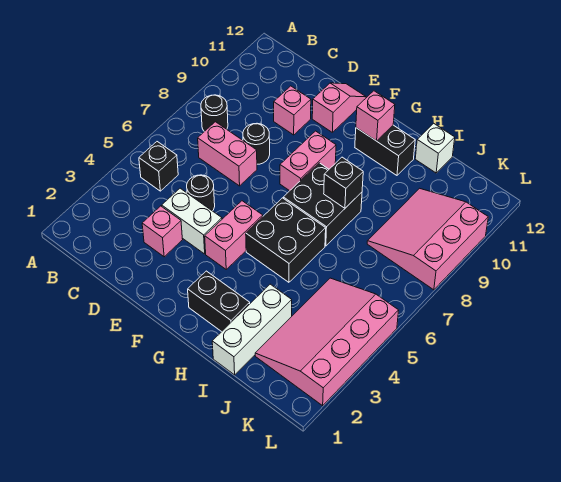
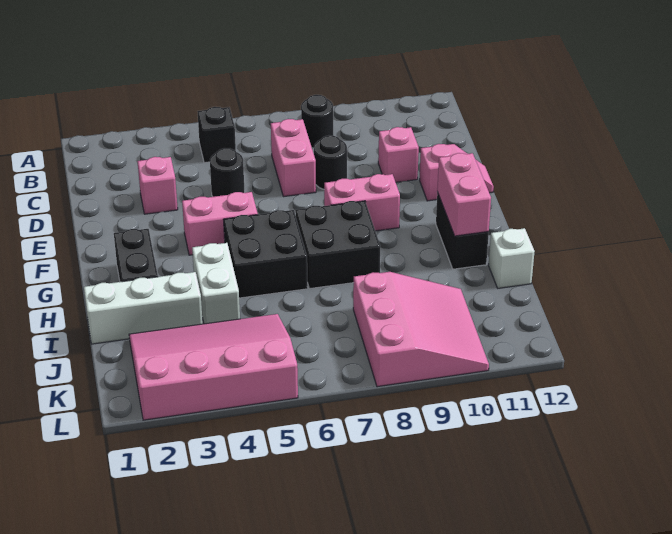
white brick D4:E4 level 1 -> white brick H4:I4 level 1
pink brick G11 level 2 -> pink brick G11:H11 level 2
black brick H8 level 2 -> none
pink slope J8:L10 level 1 top L -> pink slope J8:L10 level 1 top 8

